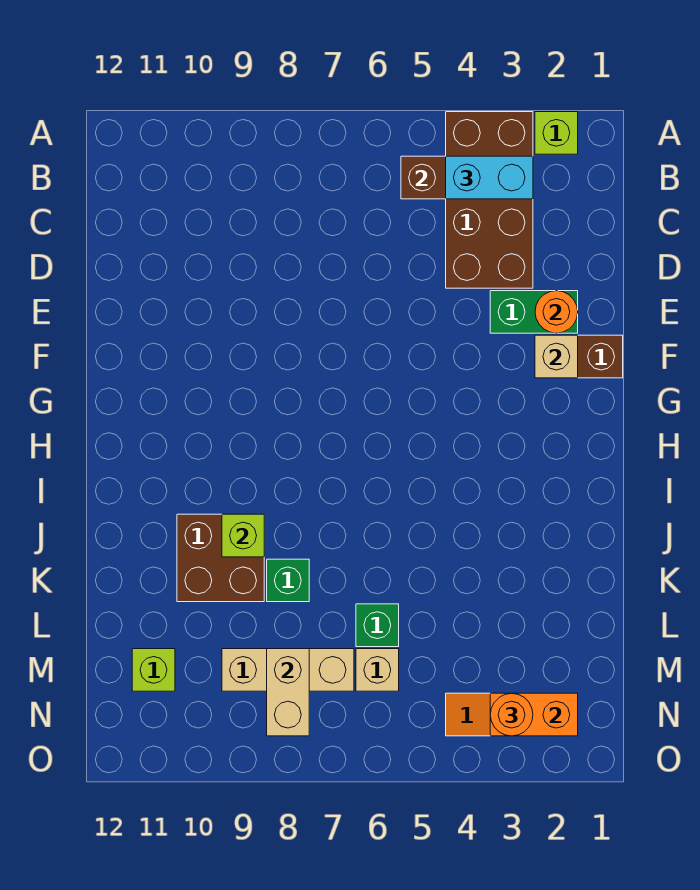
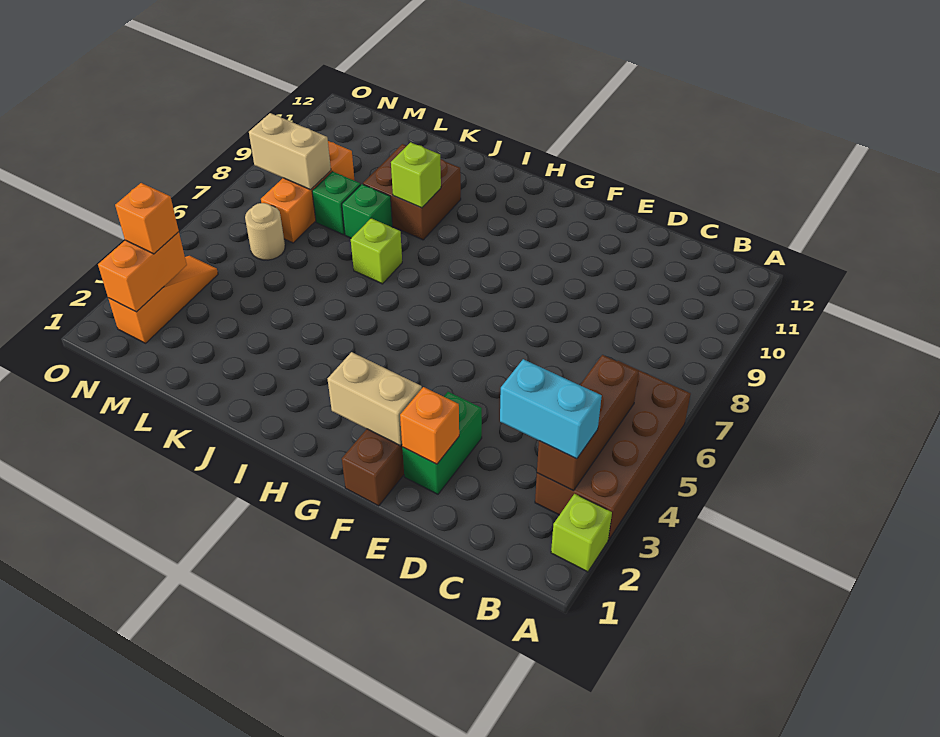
brown brick A3:D4 level 1 -> brown brick A3:B6 level 1
cyan brick B3:B4 level 3 -> cyan brick B3:C3 level 3
orange round brick E2 level 2 -> orange brick E2 level 2
tan brick F2 level 2 -> tan brick F2:G2 level 2
green brick L6 level 1 -> green brick L8 level 1
tan brick M6 level 1 -> tan round brick M6 level 1
tan brick M7:M9 level 1 -> orange brick M7:M9 level 1
lime brick M11 level 1 -> lime brick J7 level 1
orange round brick N3 level 3 -> orange brick N3 level 3

